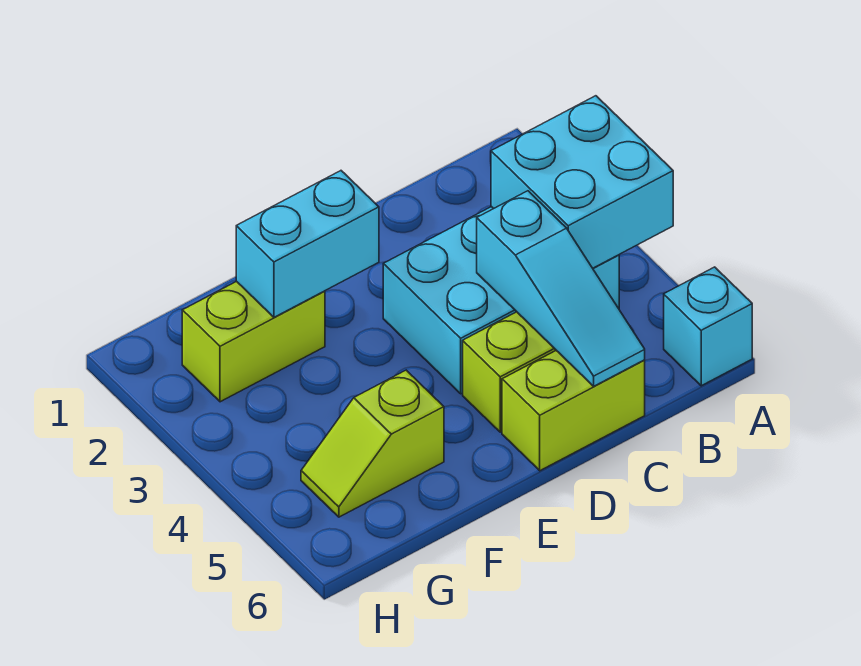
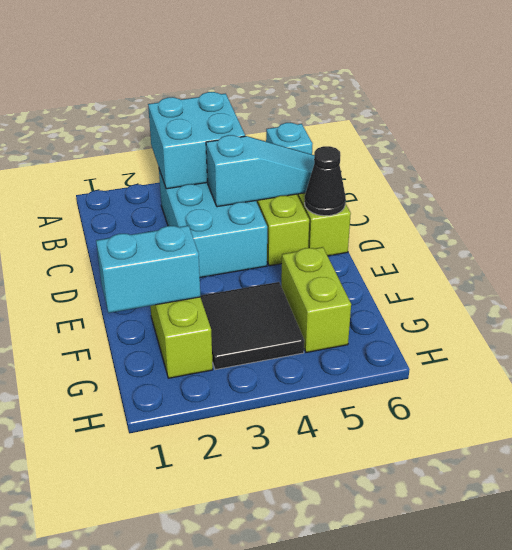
none -> black cone D6 level 2
cyan brick E2:F2 level 2 -> cyan brick F1:F2 level 2
none -> black tile F3:G4 level 1
lime slope F5:G5 level 1 top F -> lime brick F5:G5 level 1

